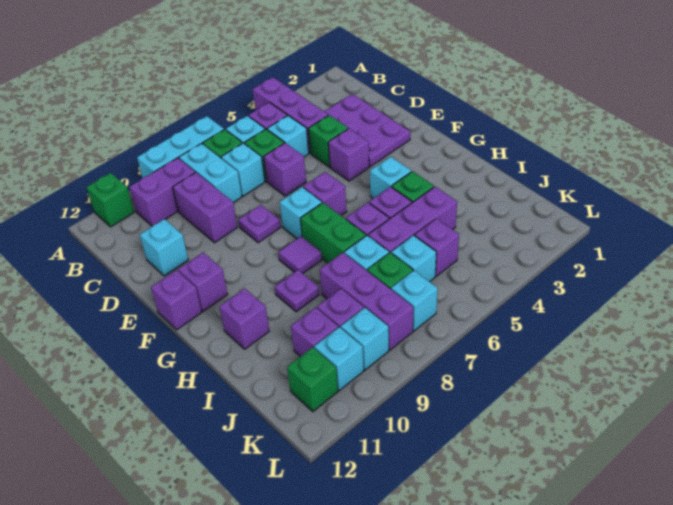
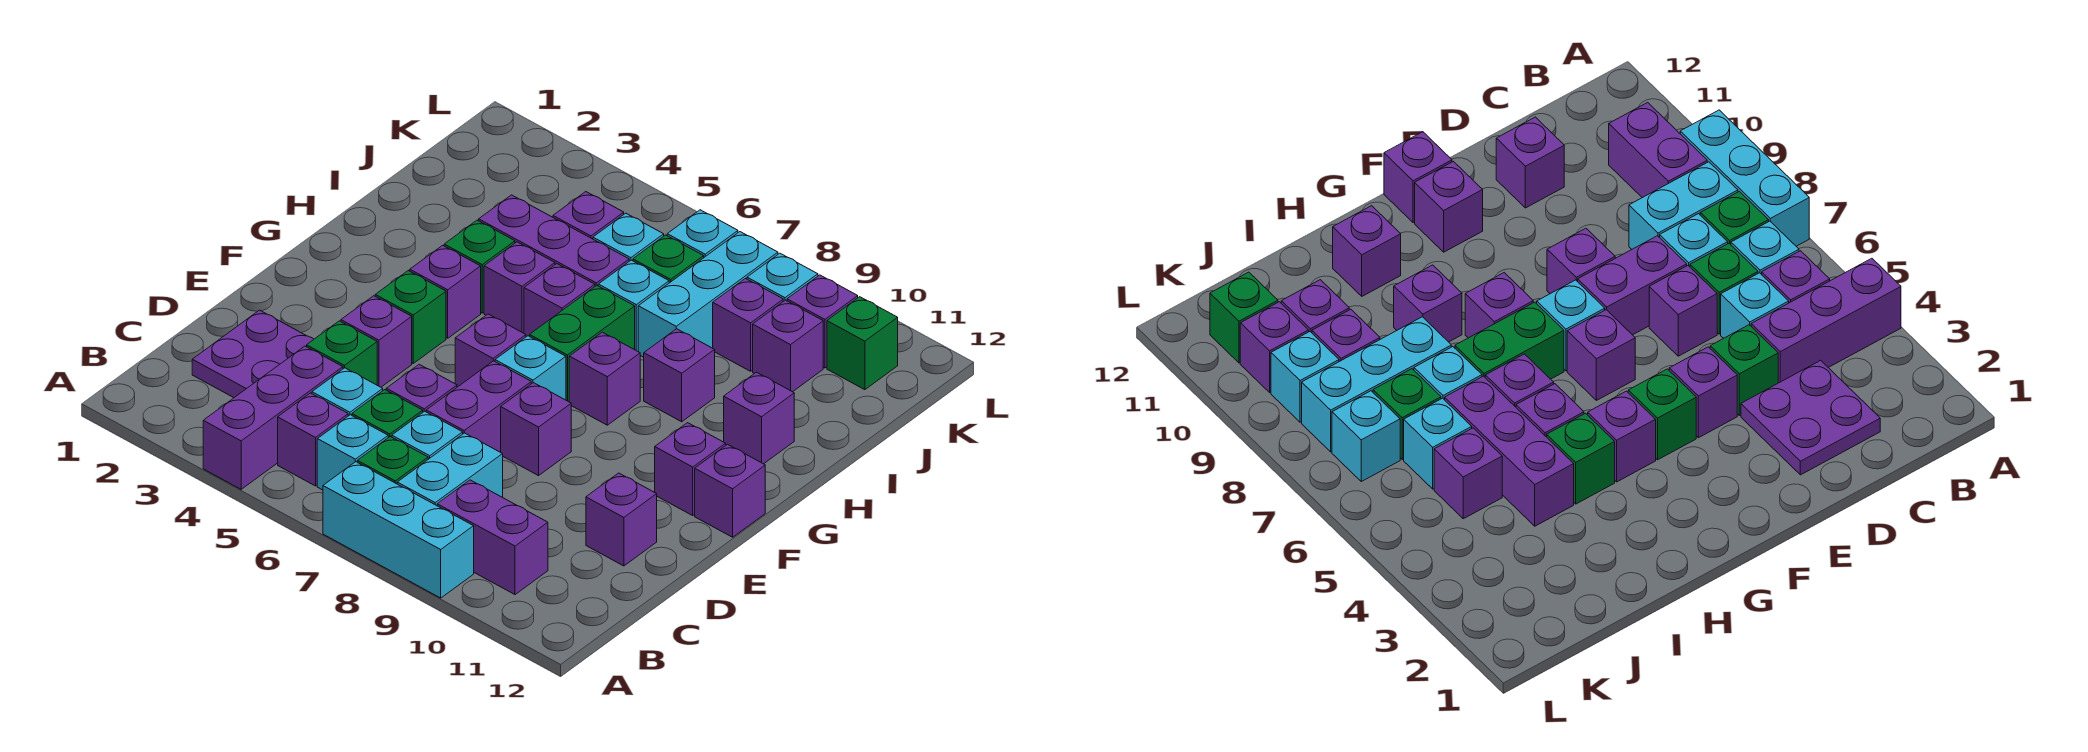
green brick A11 level 1 -> green brick F4 level 1
purple plate C2:E3 level 1 -> purple plate C2:D3 level 1
purple brick C9:D9 level 1 -> purple brick D7:E7 level 1
cyan brick D11 level 1 -> purple brick D11 level 1
purple plate E8 level 1 -> purple brick E8 level 1
cyan brick G4 level 1 -> purple brick G4 level 1
purple tile G8 level 1 -> purple brick G8 level 1
purple plate H9 level 1 -> purple brick H9 level 1
purple brick I8:K8 level 1 -> cyan brick I8:K8 level 1
cyan brick K10 level 1 -> purple brick K10 level 1

